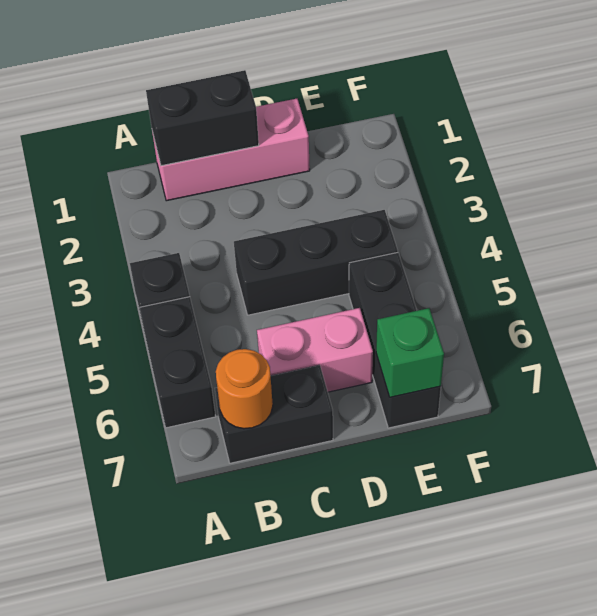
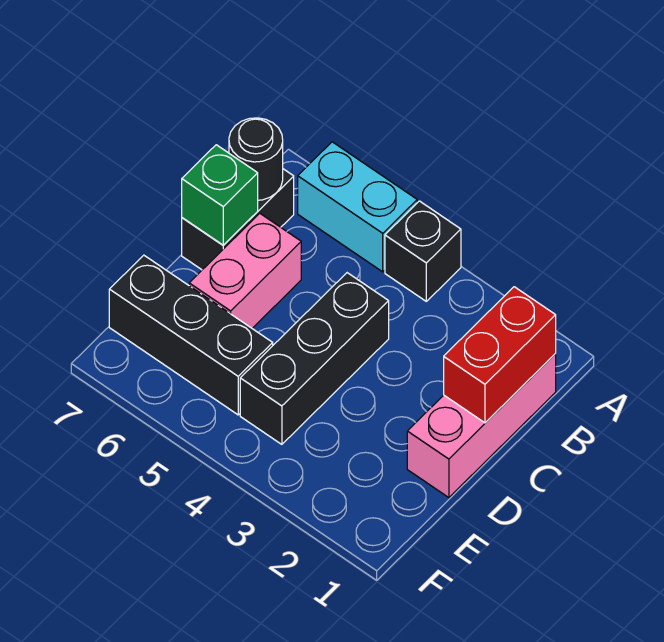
black brick A5:A6 level 1 -> cyan brick A5:A6 level 1
black brick B1:C1 level 2 -> red brick B1:C1 level 2
orange round brick B7 level 2 -> black round brick B7 level 2
green brick E7 level 2 -> green brick C7 level 2

